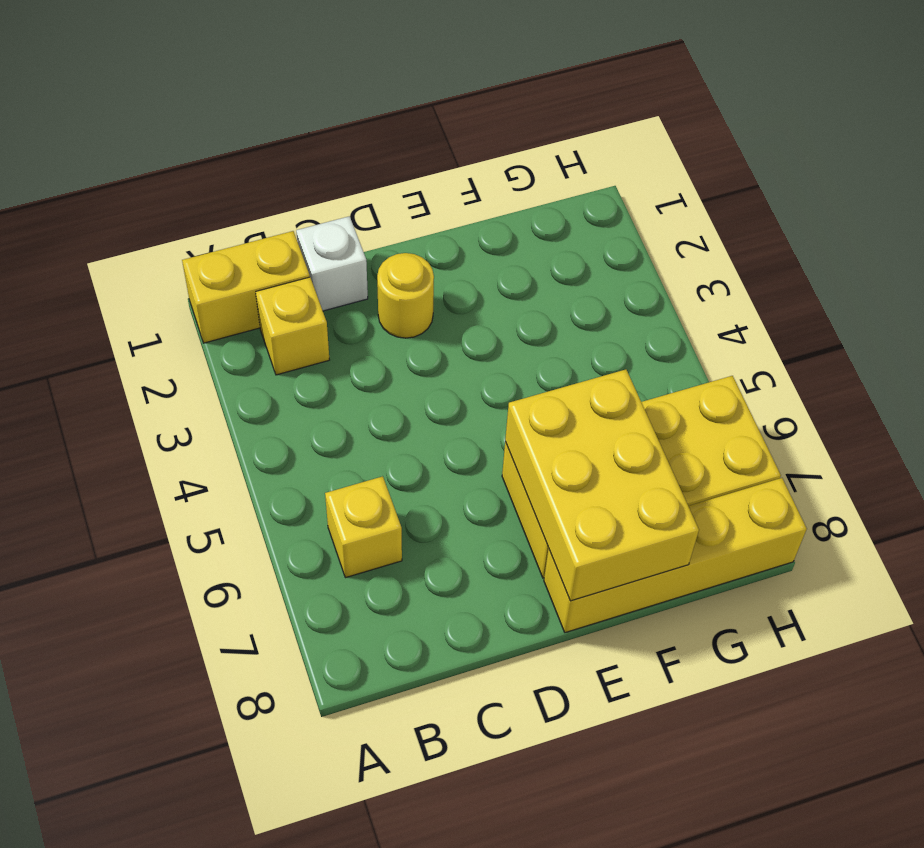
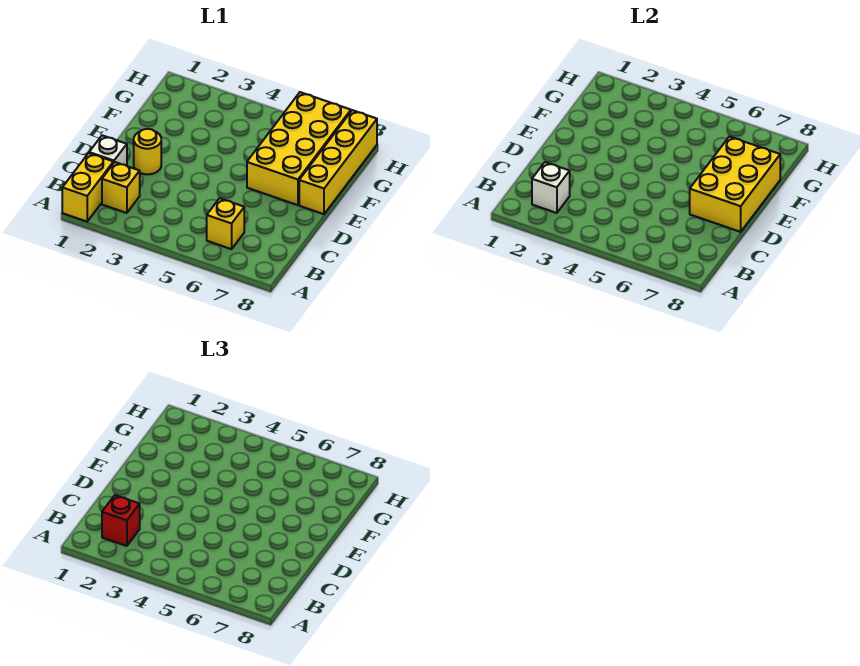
none -> white brick B2 level 2
none -> red brick B2 level 3
yellow brick E6:F8 level 2 -> yellow brick D7:F8 level 2

